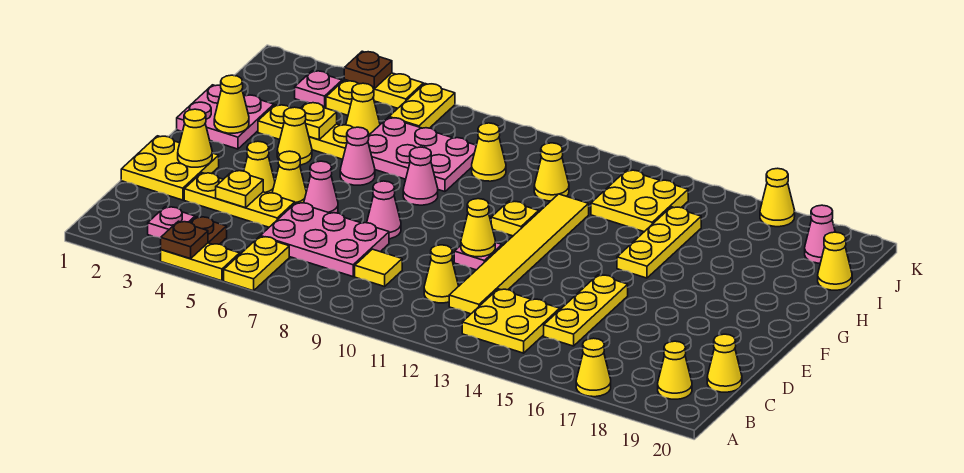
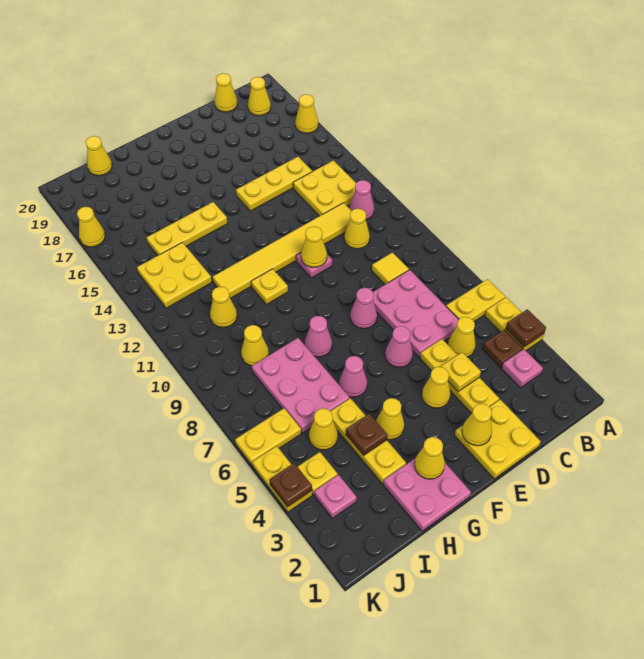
yellow cone E5 level 1 -> yellow cone C5 level 1
yellow plate H4 level 2 -> brown plate H4 level 2
pink cone J19 level 1 -> pink cone B12 level 1

